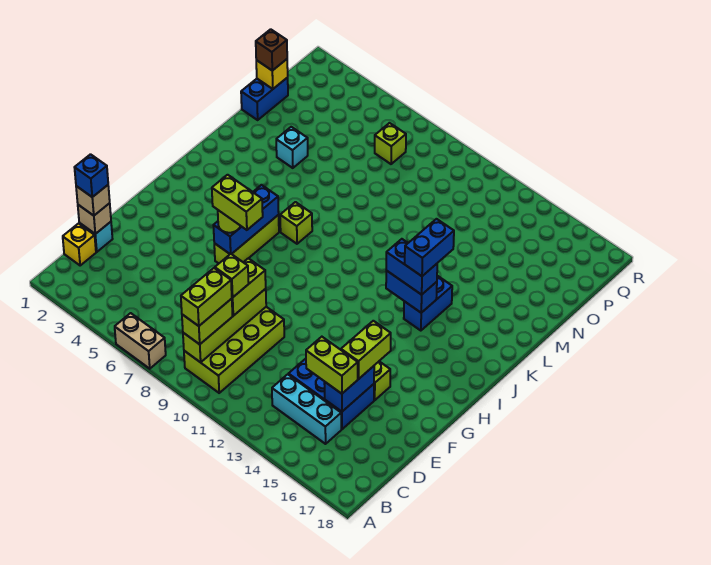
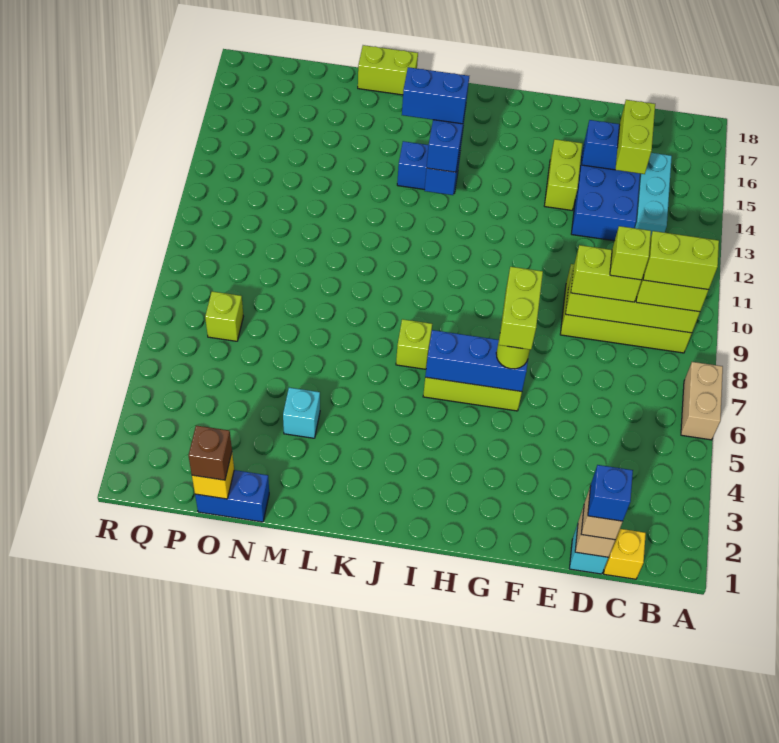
lime brick E15:F15 level 3 -> lime brick L18:M18 level 1

